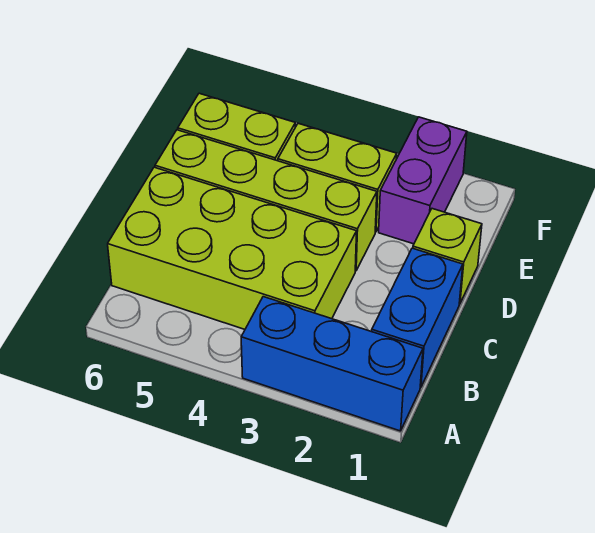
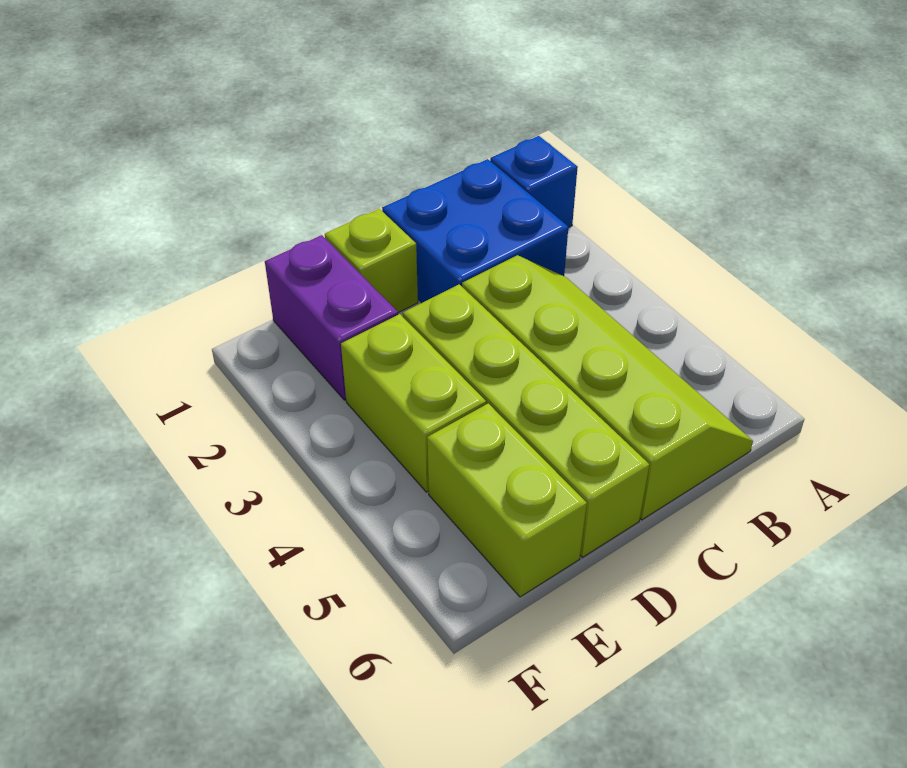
blue brick A1:A3 level 1 -> blue brick A1 level 1
blue brick B1:C1 level 1 -> blue brick B1:C2 level 1
lime brick B3:C6 level 1 -> lime slope B3:C6 level 1 top C
purple brick E2:F2 level 1 -> purple brick E1:E2 level 1

